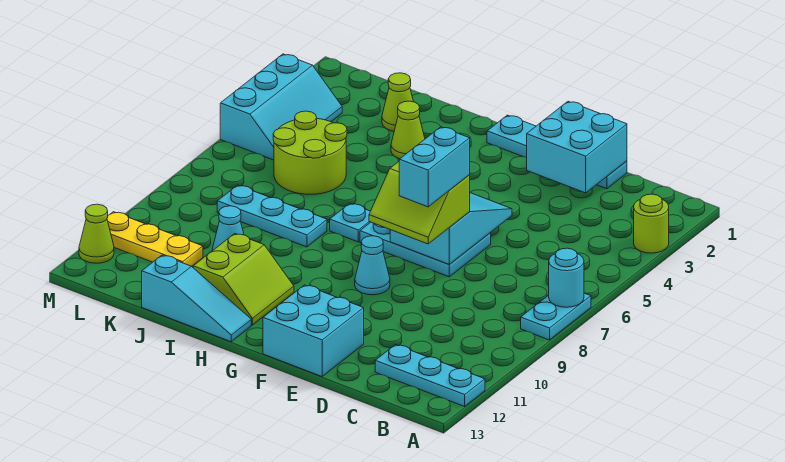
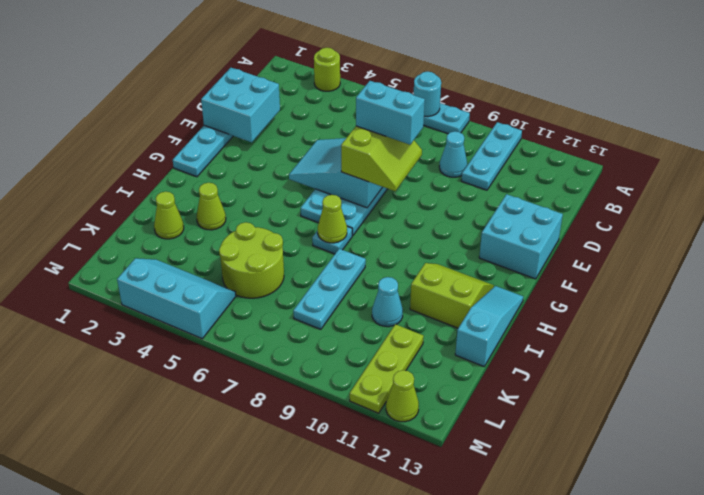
cyan plate A12:C12 level 1 -> cyan plate A10:C10 level 1
cyan cone F9 level 1 -> cyan cone C9 level 1
none -> lime cone H7 level 2
yellow plate K11:M11 level 1 -> lime plate K11:M11 level 1

